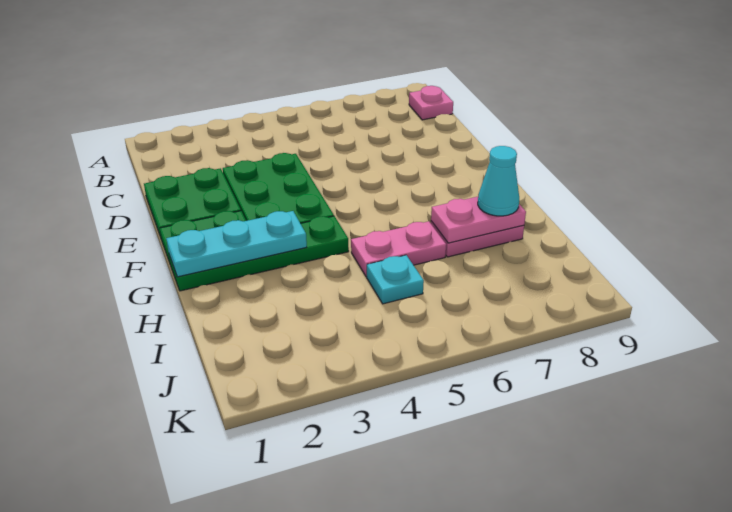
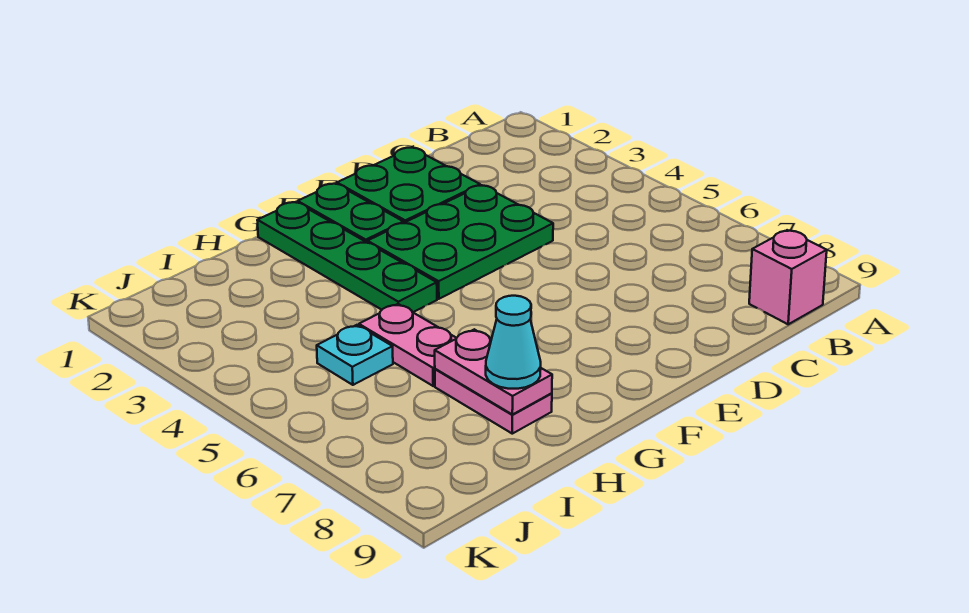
pink plate B9 level 1 -> pink brick B9 level 1
cyan plate G1:G3 level 2 -> none

